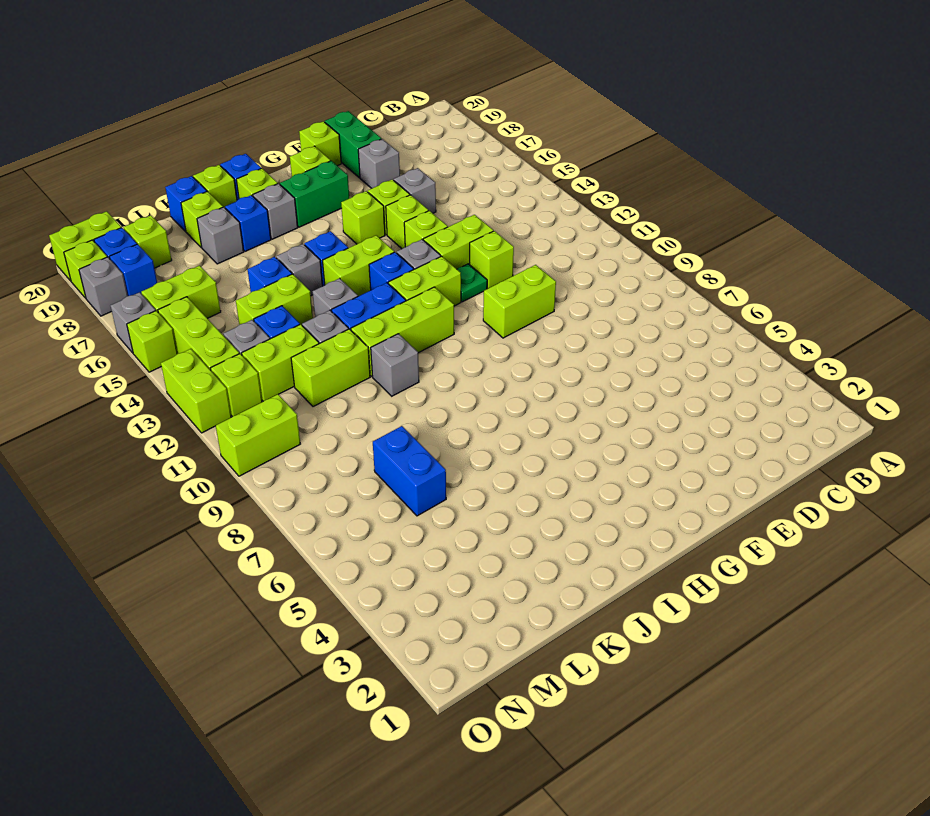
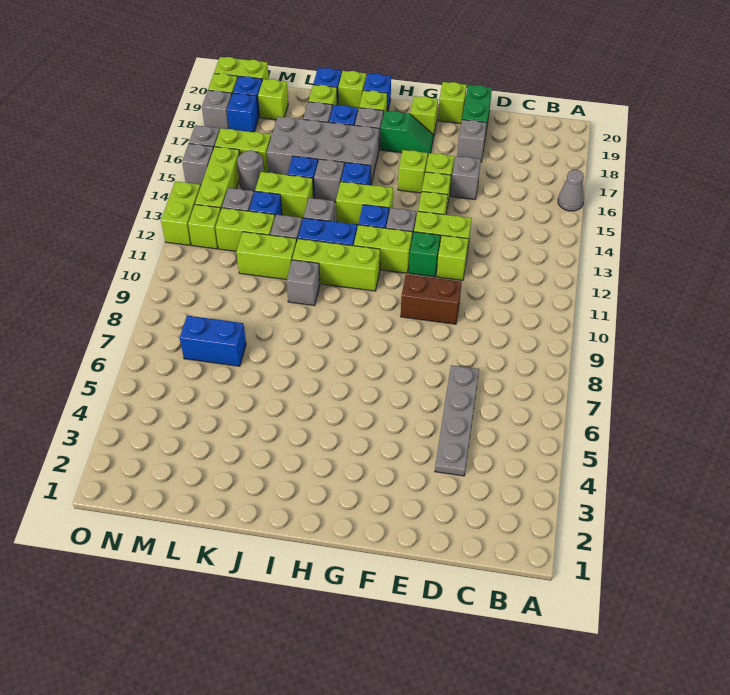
none -> grey cone A16 level 1
none -> grey plate D4:D7 level 1
lime brick E10:F10 level 1 -> brown brick E10:F10 level 1
green plate F12 level 1 -> green brick F12 level 1
green brick G18:H18 level 1 -> green slope G18:H18 level 1 top H
none -> grey brick I16:L17 level 1
blue brick L6:L7 level 1 -> blue brick L7:M7 level 1
none -> grey round brick M15 level 1
lime brick N10:O10 level 1 -> none
lime brick O15 level 1 -> grey brick O15 level 1

